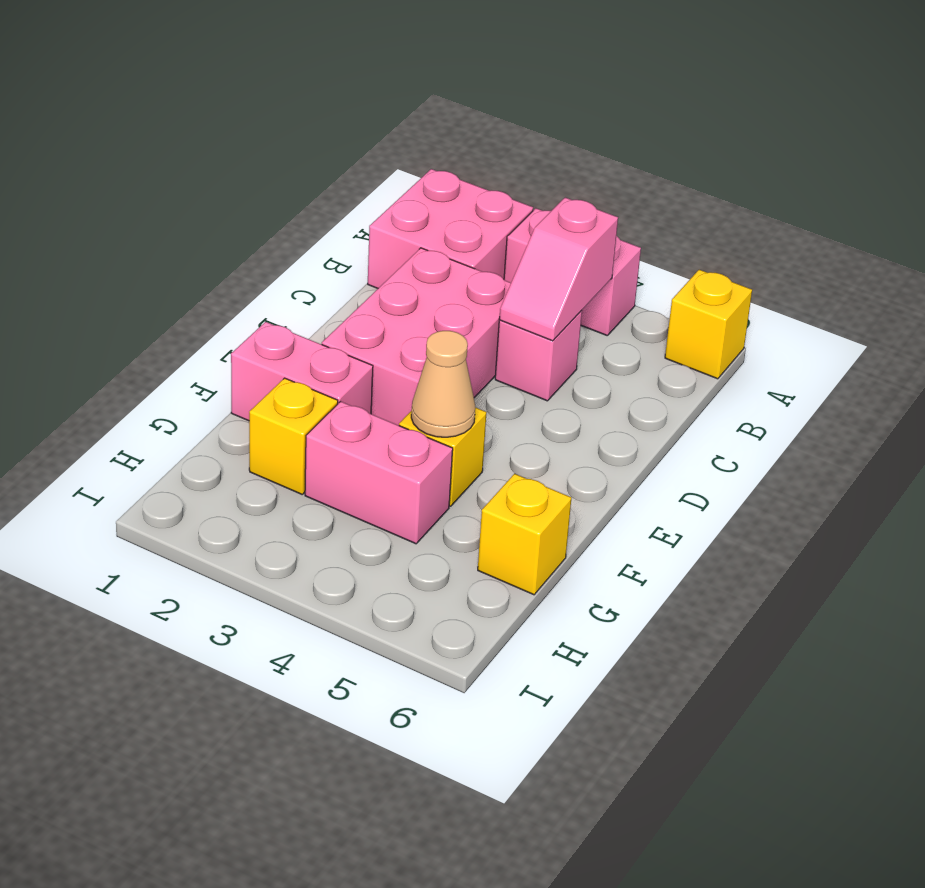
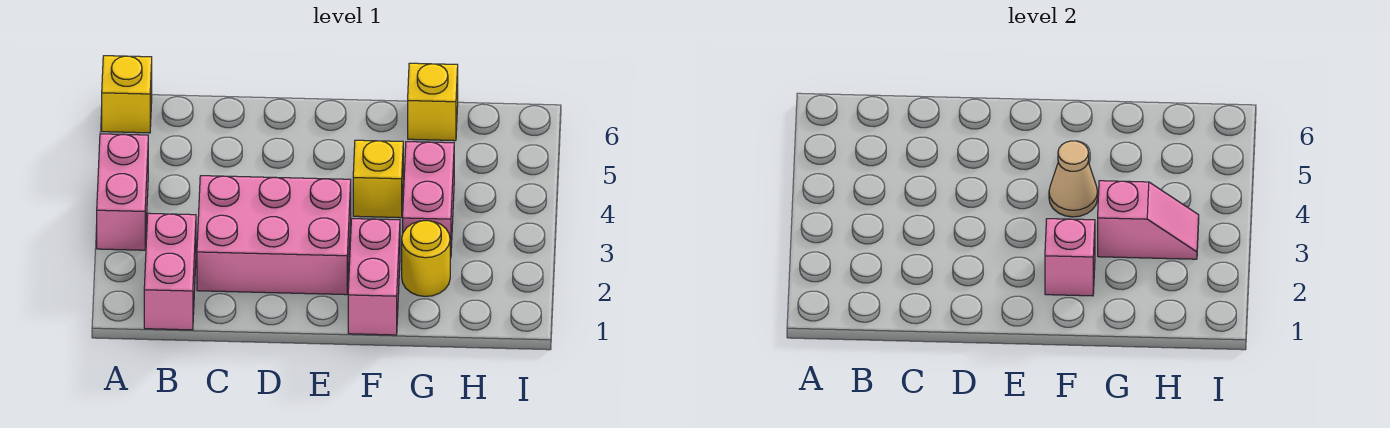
pink brick A1:B2 level 1 -> pink brick B1:B2 level 1
pink slope B4:C4 level 2 top B -> pink slope G3:H3 level 2 top G
pink brick C4 level 1 -> pink brick F2 level 2
yellow brick G2 level 1 -> yellow round brick G2 level 1

